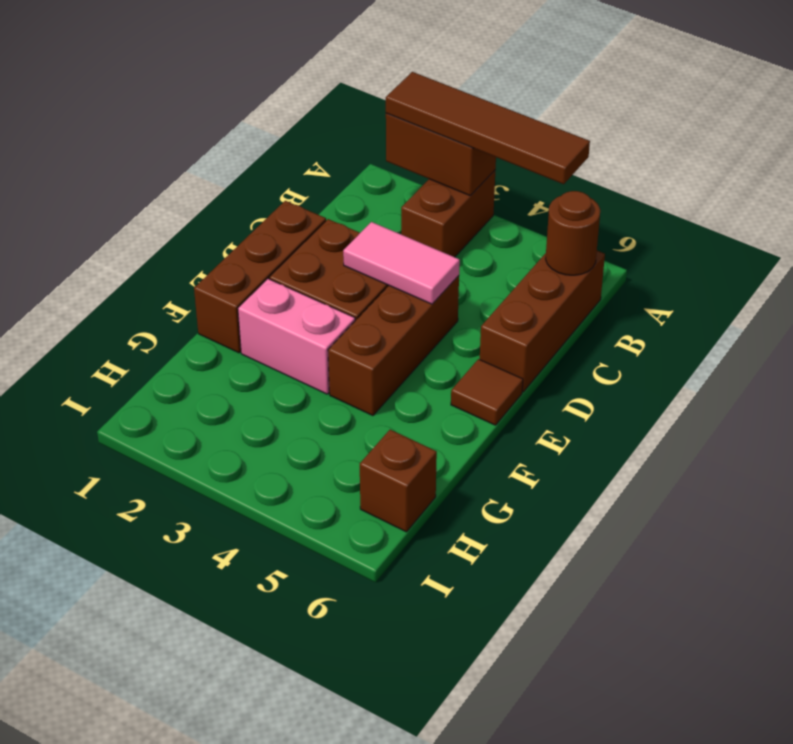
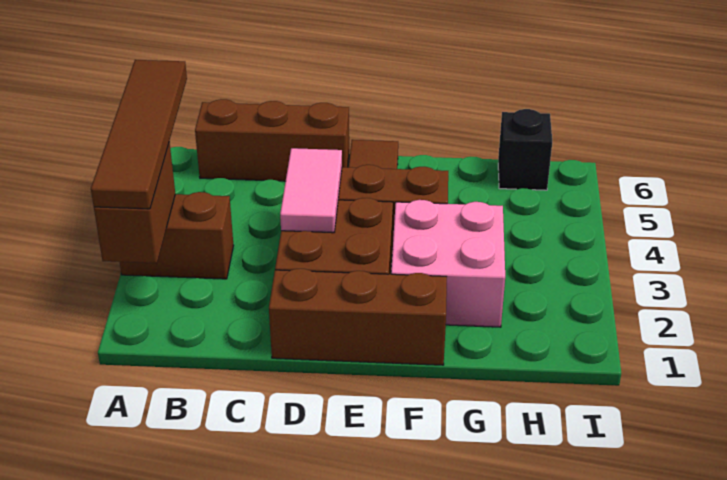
brown round brick B6 level 2 -> none
pink brick F2:F3 level 1 -> pink brick F2:G3 level 1
brown brick H6 level 1 -> black brick H6 level 1

